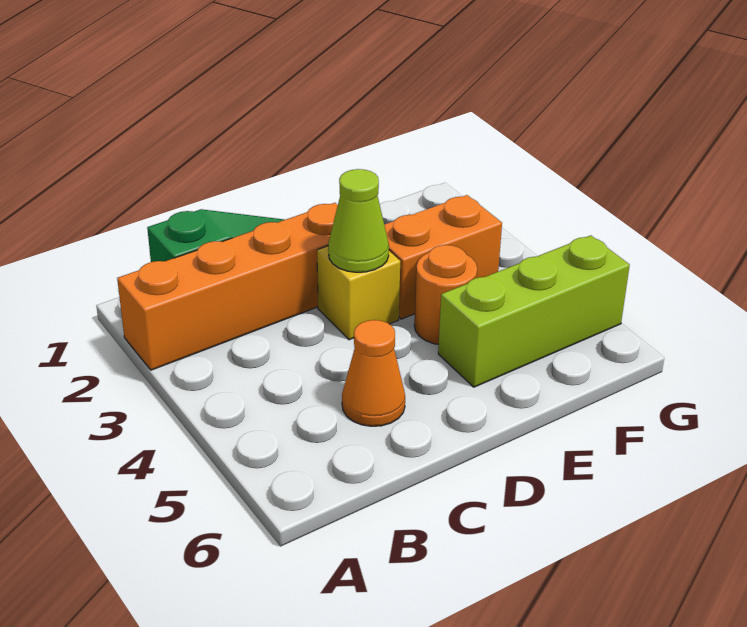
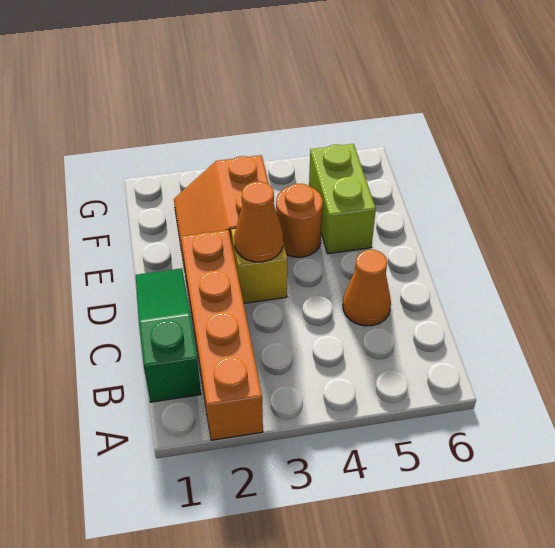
lime cone D3 level 2 -> orange cone D3 level 2
lime brick E5:G5 level 1 -> lime brick E5:F5 level 1

